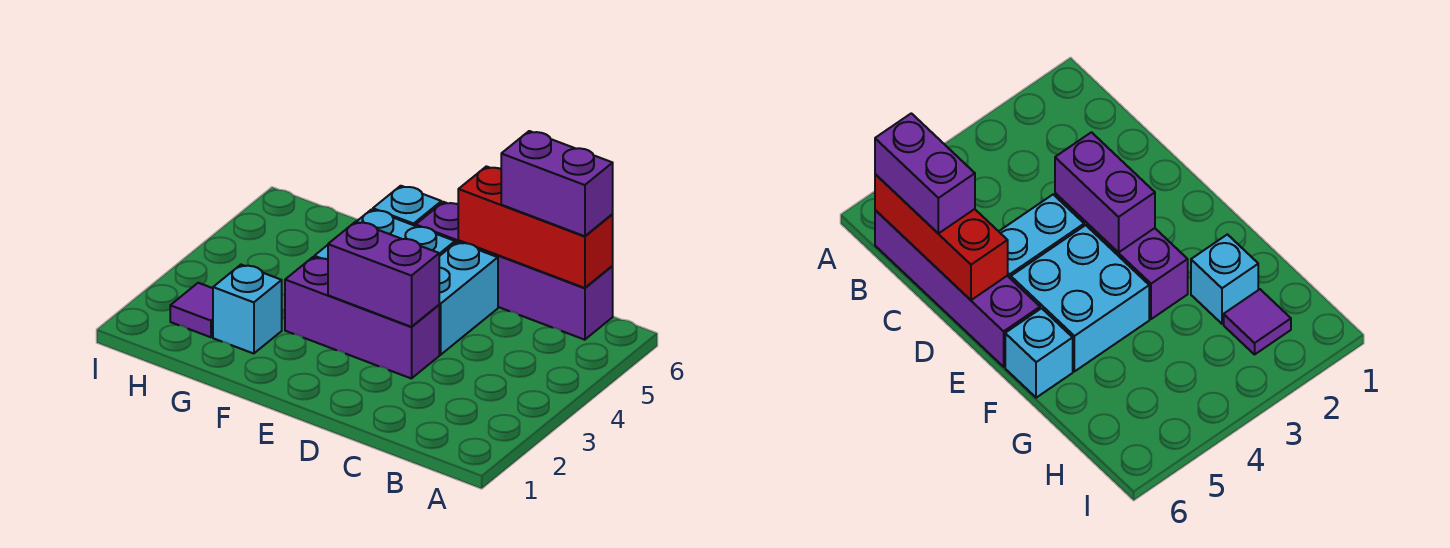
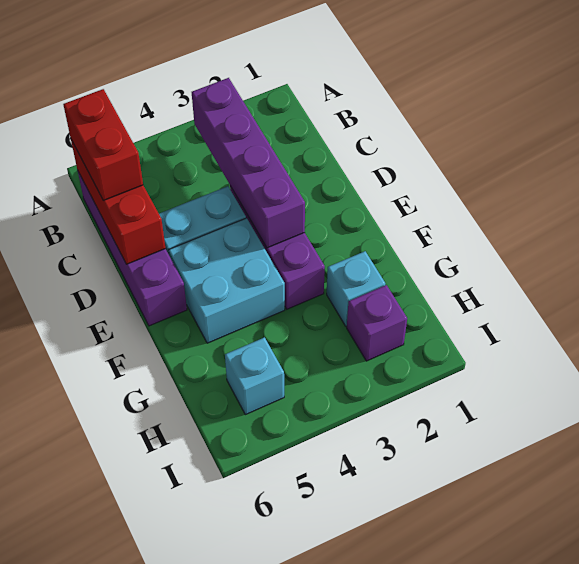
purple brick B6:C6 level 3 -> red brick B6:C6 level 3
purple brick D3:E3 level 2 -> purple brick B3:E3 level 2
cyan brick F6 level 1 -> cyan brick H5 level 1
purple tile H2 level 1 -> purple brick H2 level 1

